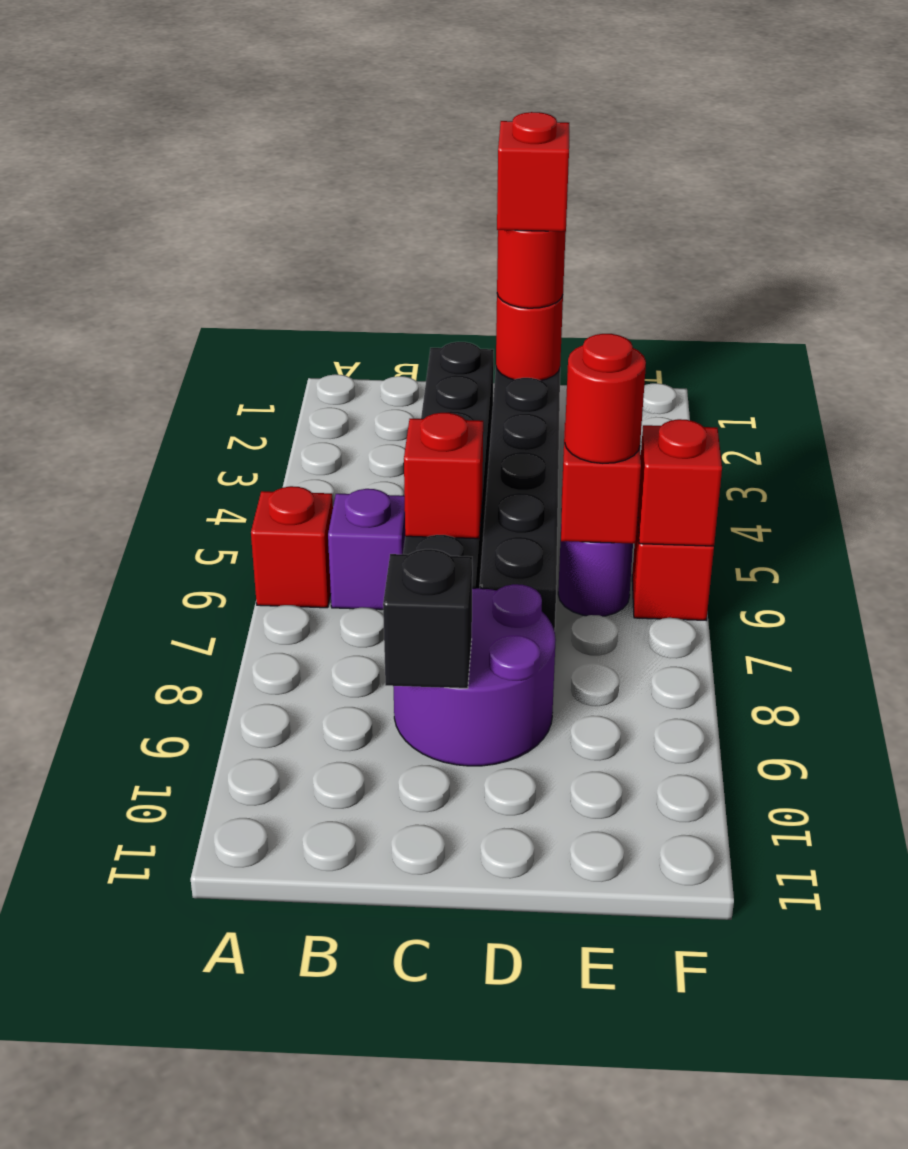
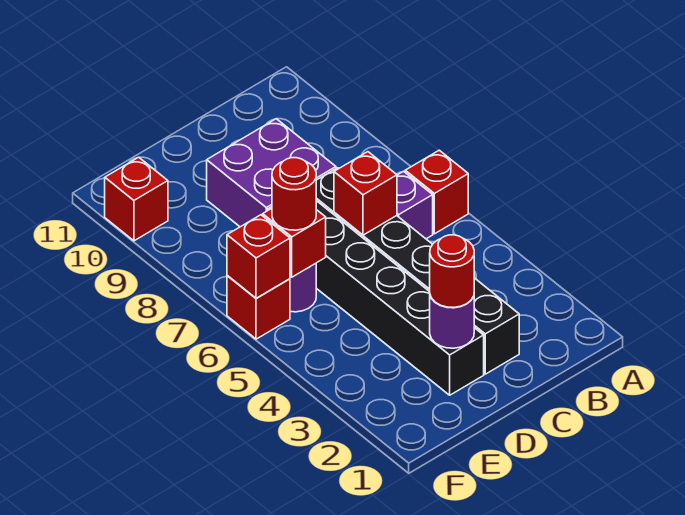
purple round brick C8:D9 level 1 -> purple brick C8:D9 level 1
black brick C9 level 2 -> none
red round brick D2 level 2 -> purple round brick D2 level 2
red brick D2 level 4 -> red brick F10 level 1

